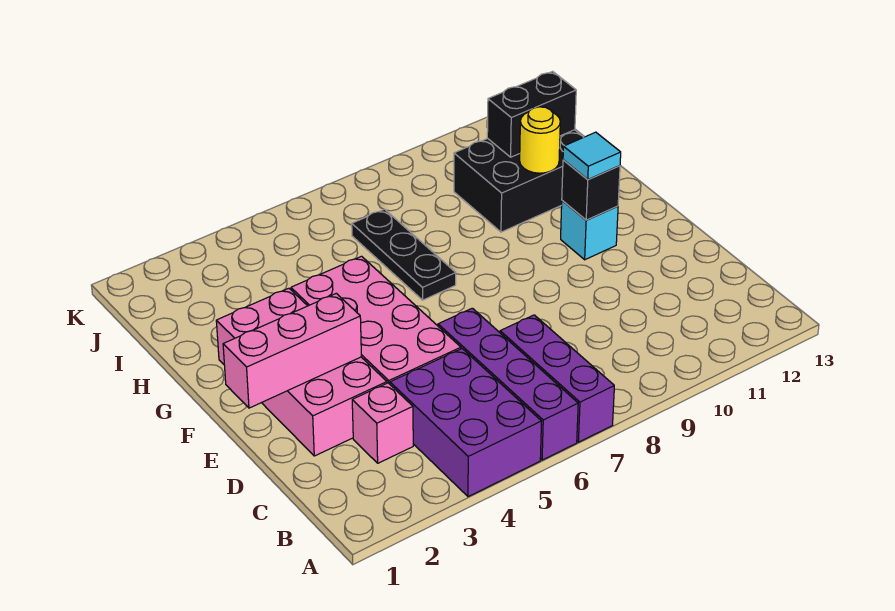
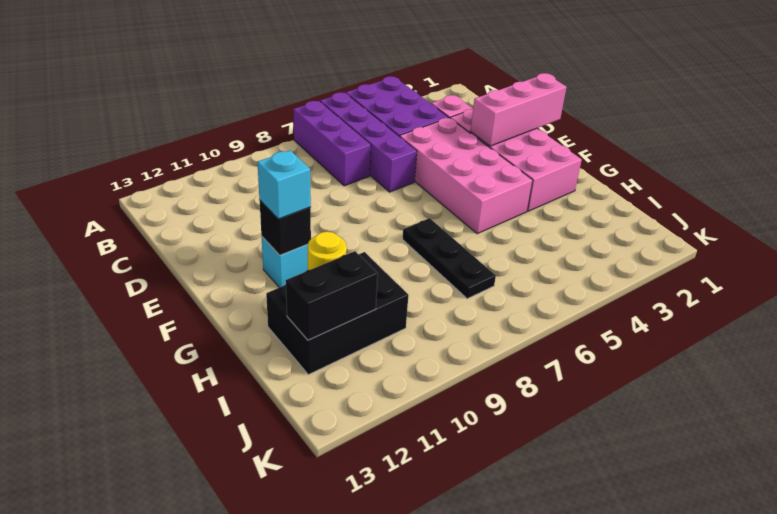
cyan tile F11 level 3 -> cyan brick F11 level 3

